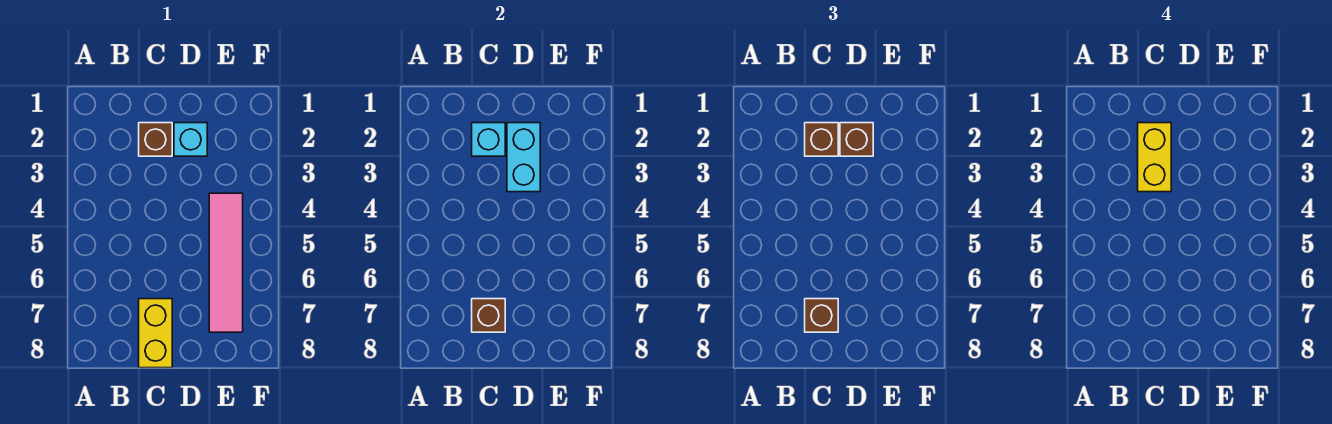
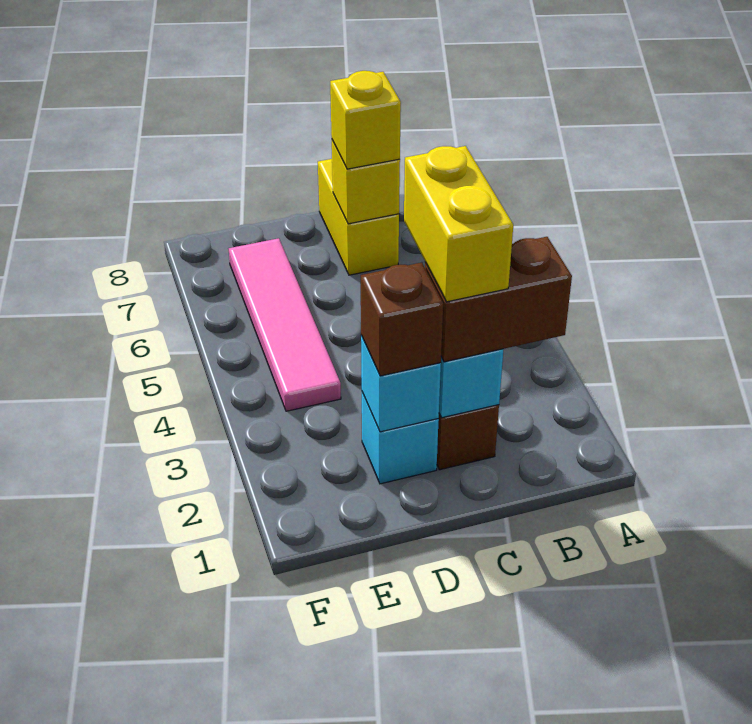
brown brick C2 level 3 -> brown brick B2:C2 level 3
brown brick C7 level 2 -> yellow brick C7 level 2
brown brick C7 level 3 -> yellow brick C7 level 3
cyan brick D2:D3 level 2 -> cyan brick D2 level 2

